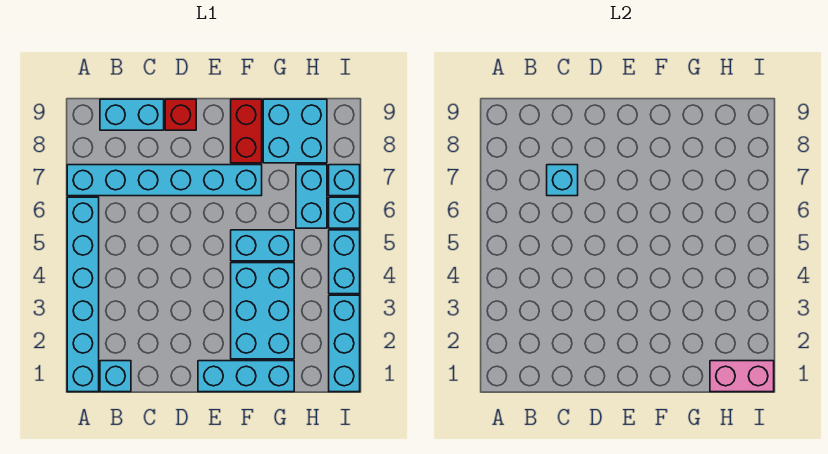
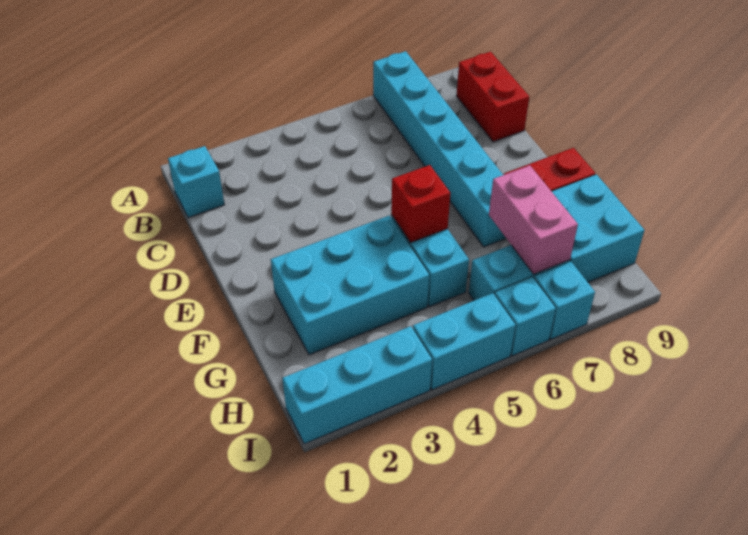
cyan brick A1:A6 level 1 -> none
cyan brick B9:C9 level 1 -> red brick B9:C9 level 1
cyan brick C7 level 2 -> none
red brick D9 level 1 -> red brick F5 level 2
cyan brick E1:G1 level 1 -> none
pink brick H1:I1 level 2 -> pink brick G7:H7 level 2

